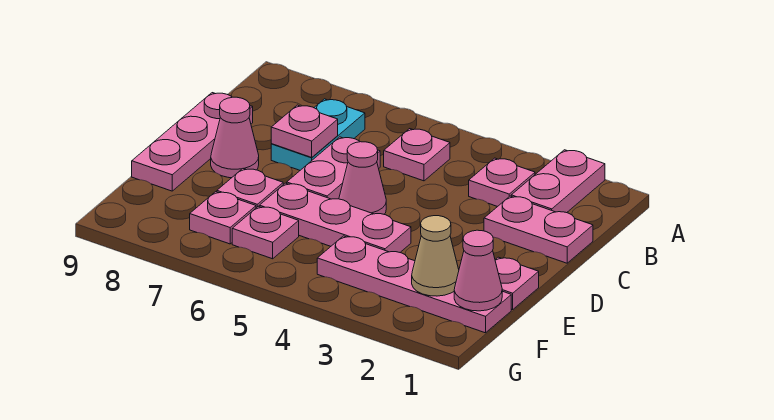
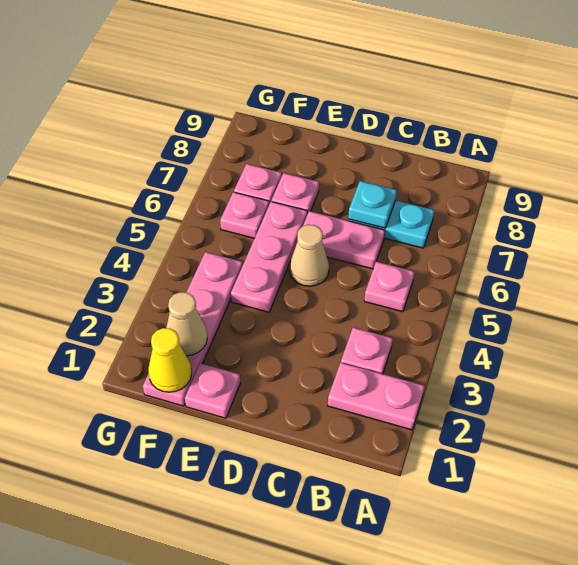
pink plate C1:C2 level 1 -> none
pink plate C7 level 2 -> cyan plate C7 level 2
pink plate C9:E9 level 1 -> none
pink cone D5 level 1 -> tan cone D5 level 1
pink cone D8 level 1 -> none
pink cone F1 level 2 -> yellow cone F1 level 2

